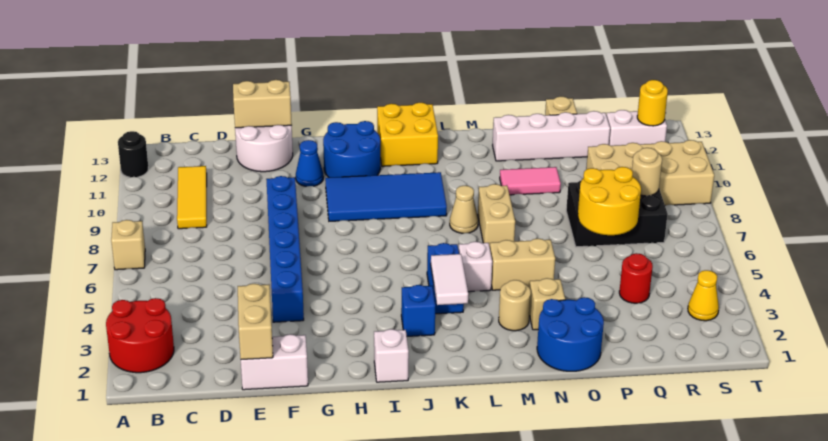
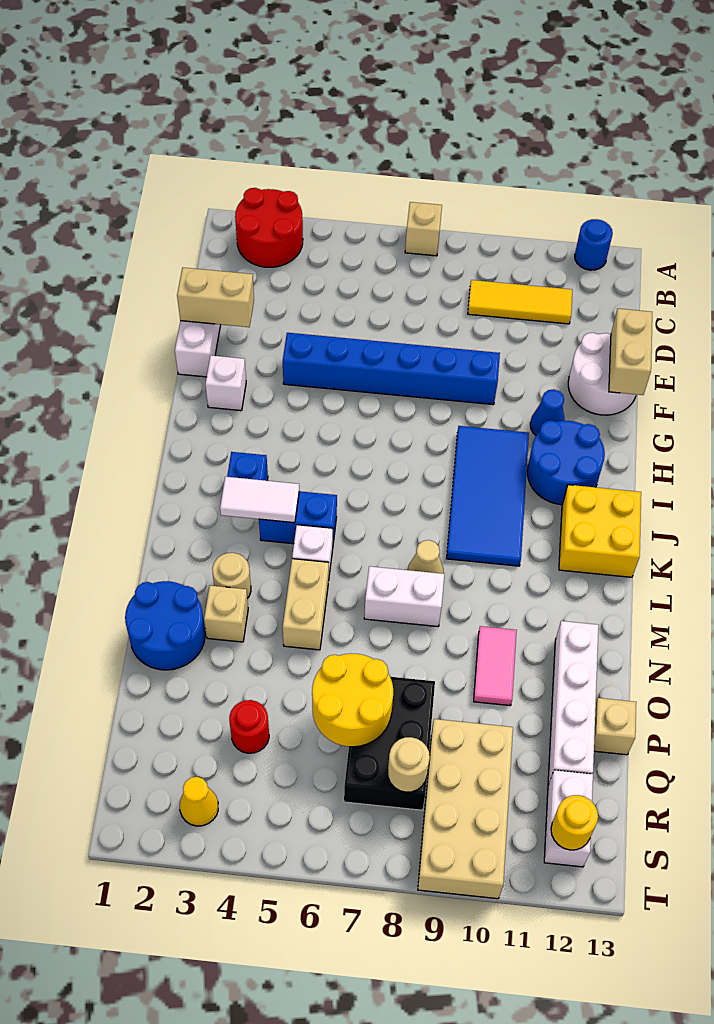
black round brick A12 level 1 -> blue round brick A12 level 1
white brick I1 level 1 -> white brick G2 level 1
tan brick M7:M8 level 1 -> white brick M7:M8 level 1

